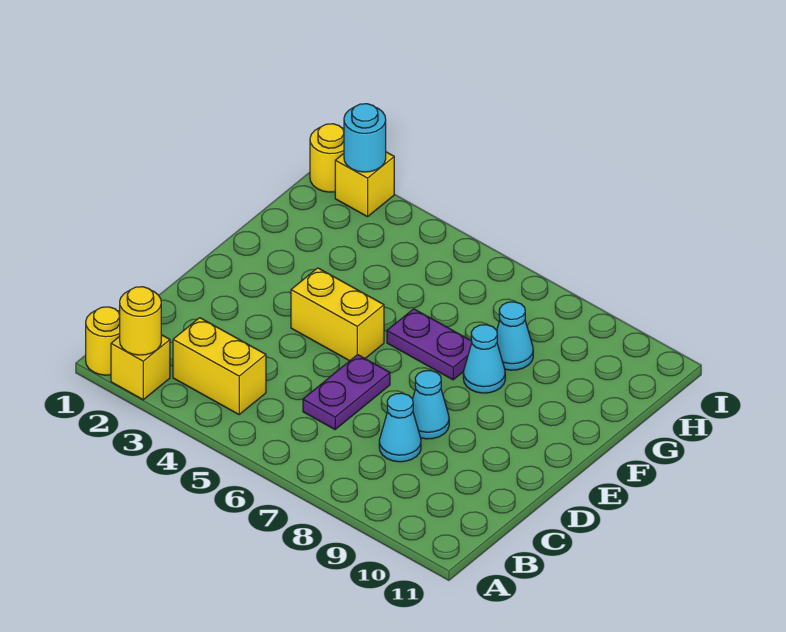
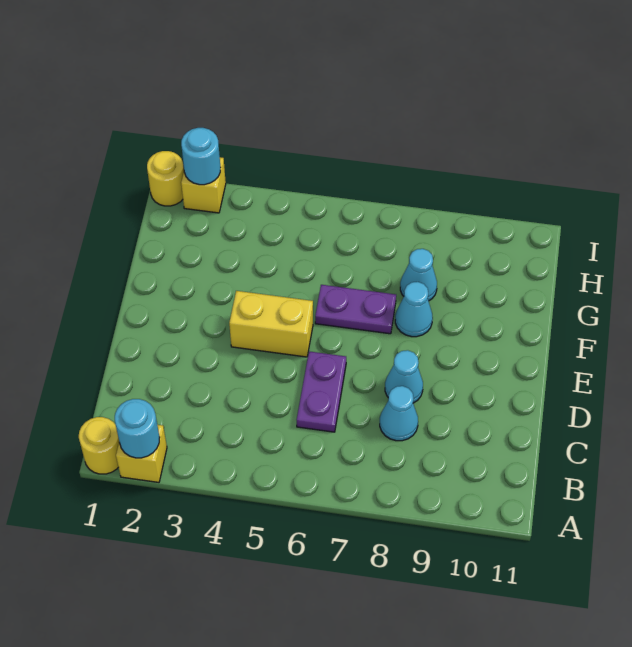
yellow round brick A2 level 2 -> cyan round brick A2 level 2
yellow brick B3:B4 level 1 -> none

